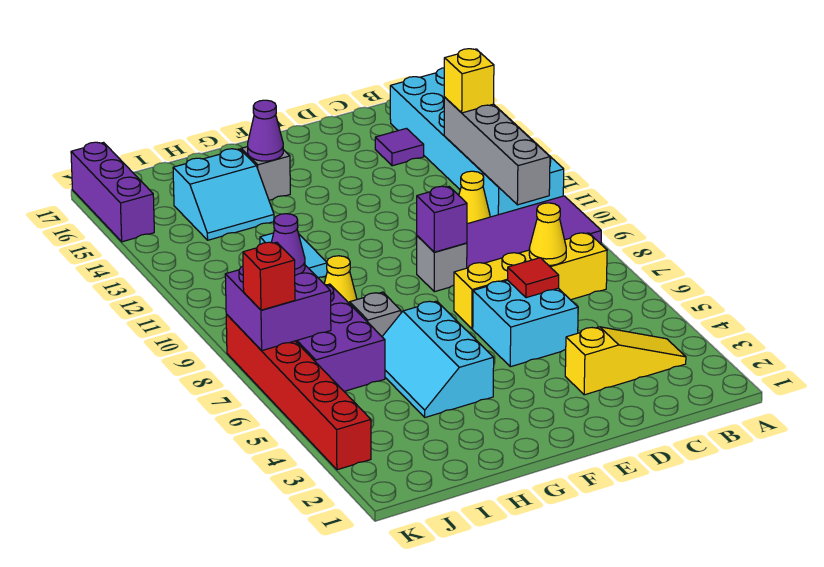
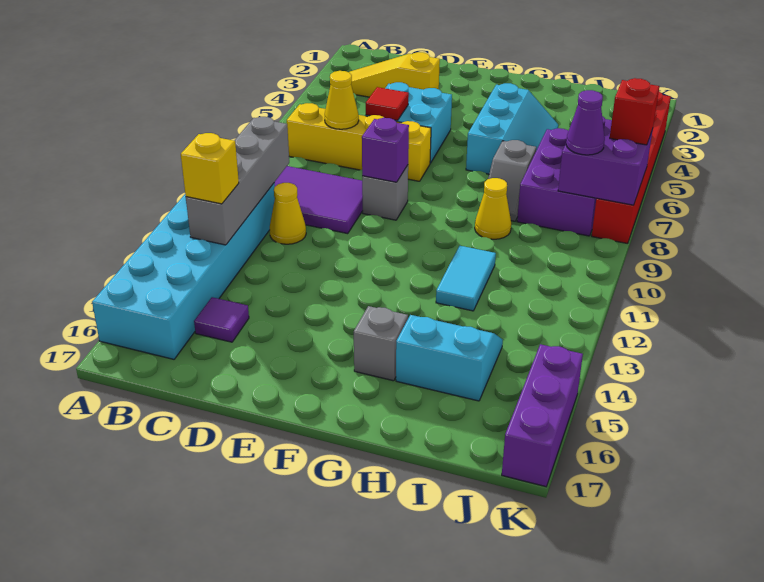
purple cone G15 level 2 -> none

